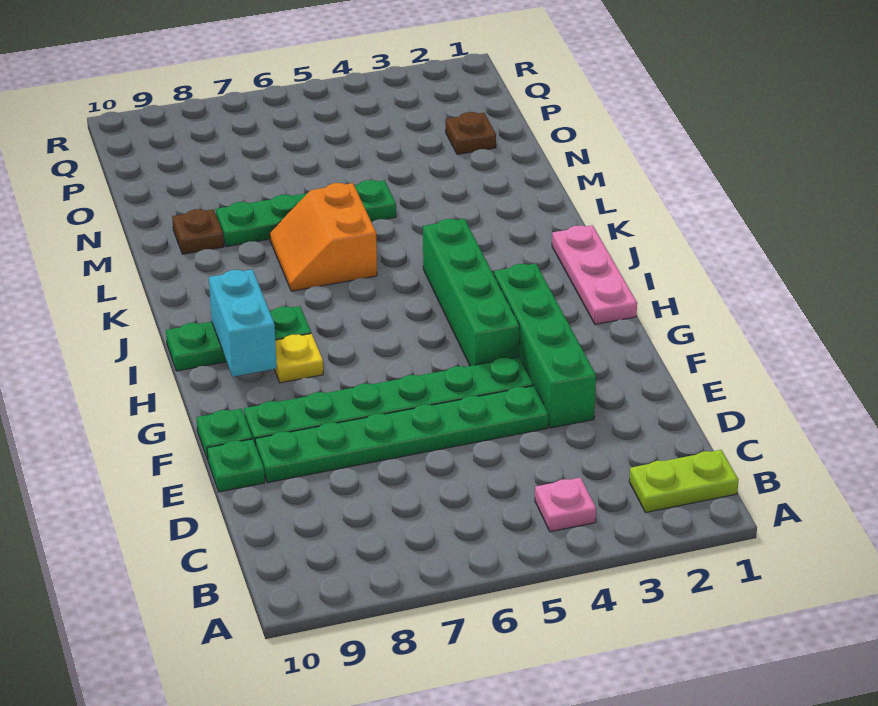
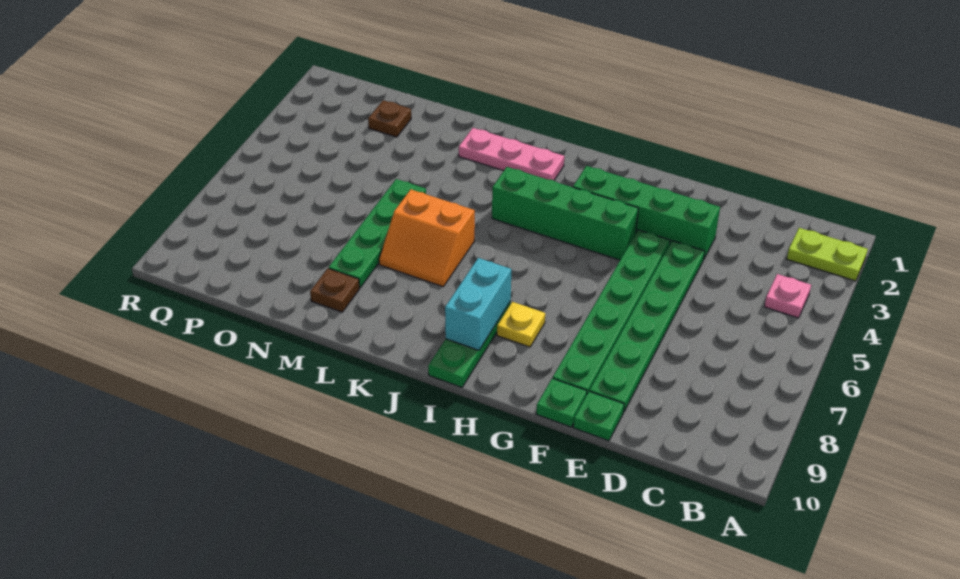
lime plate B1:B2 level 1 -> lime plate A2:B2 level 1
pink plate H1:J1 level 1 -> pink plate J2:L2 level 1
cyan brick H9:I9 level 2 -> cyan brick I8:I9 level 2

